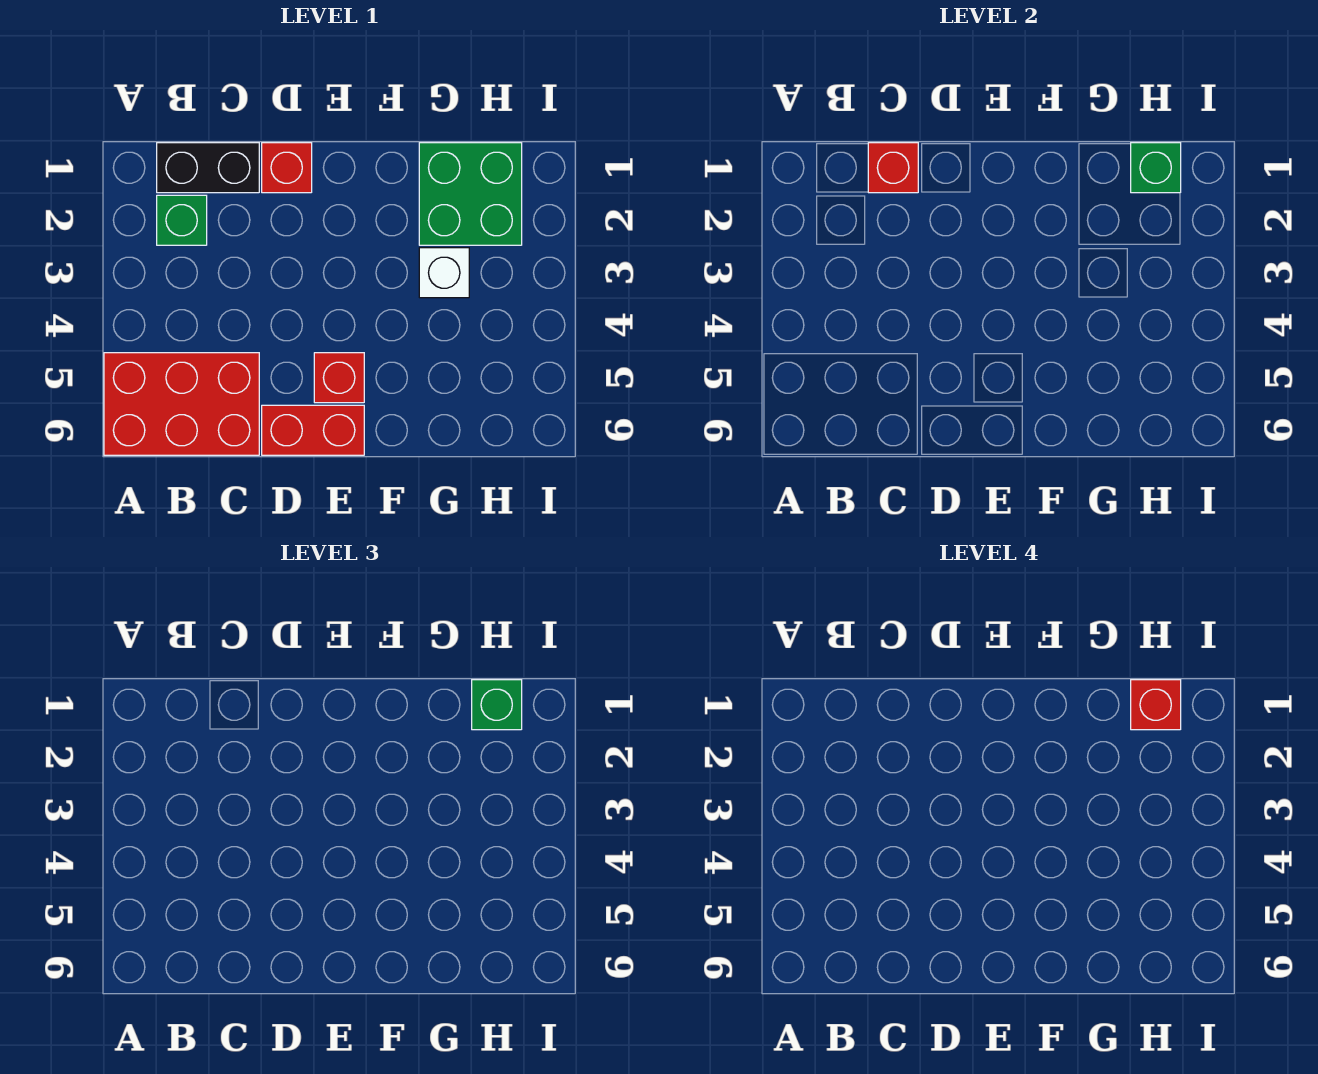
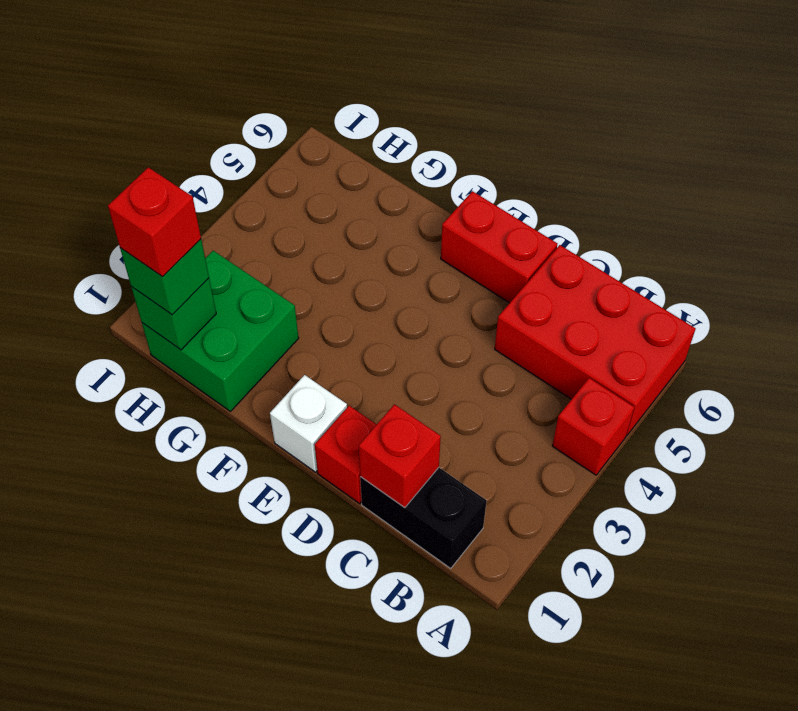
green brick B2 level 1 -> none
red brick E5 level 1 -> red brick A4 level 1
white brick G3 level 1 -> white brick E1 level 1

